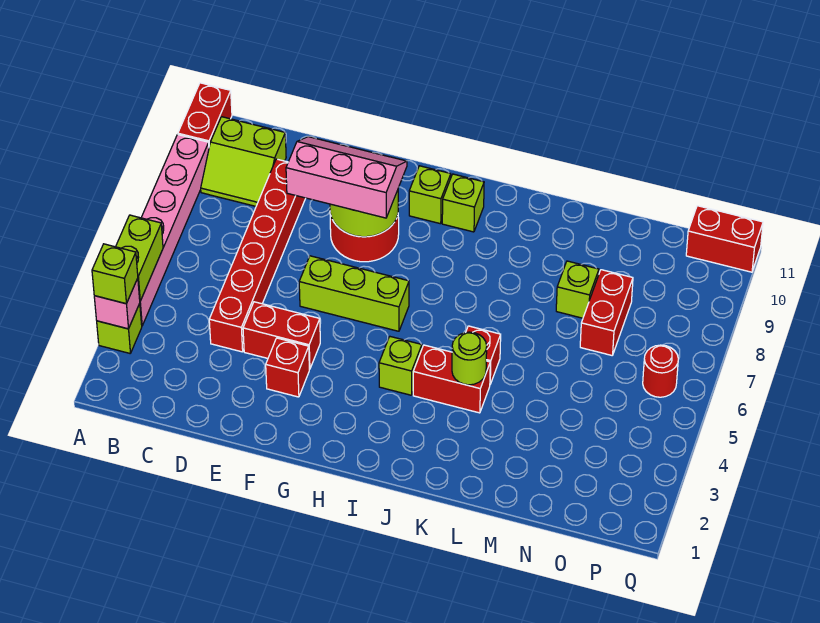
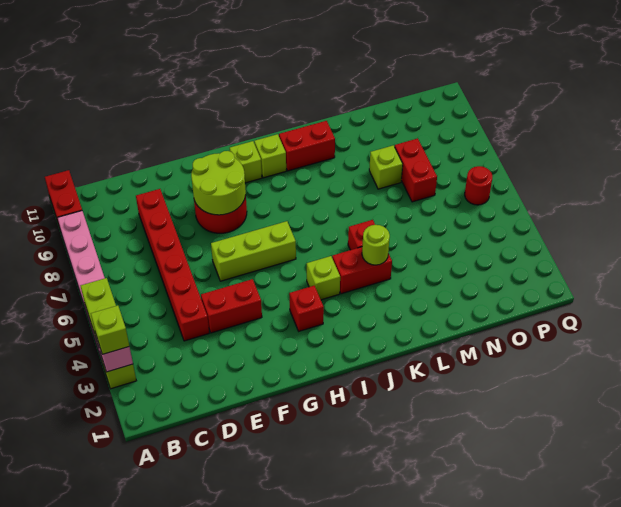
lime slope B9:C10 level 1 top 10 -> none
pink slope E8:G9 level 3 top 8 -> none
red brick F3 level 1 -> red brick H3 level 1
red brick P11:Q11 level 1 -> red brick J10:K10 level 1

